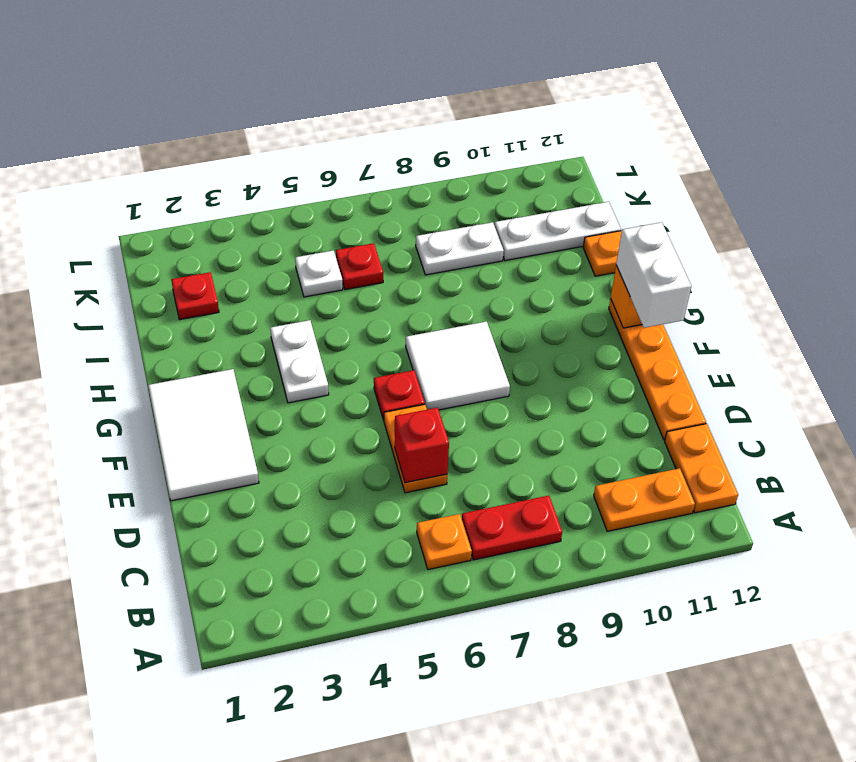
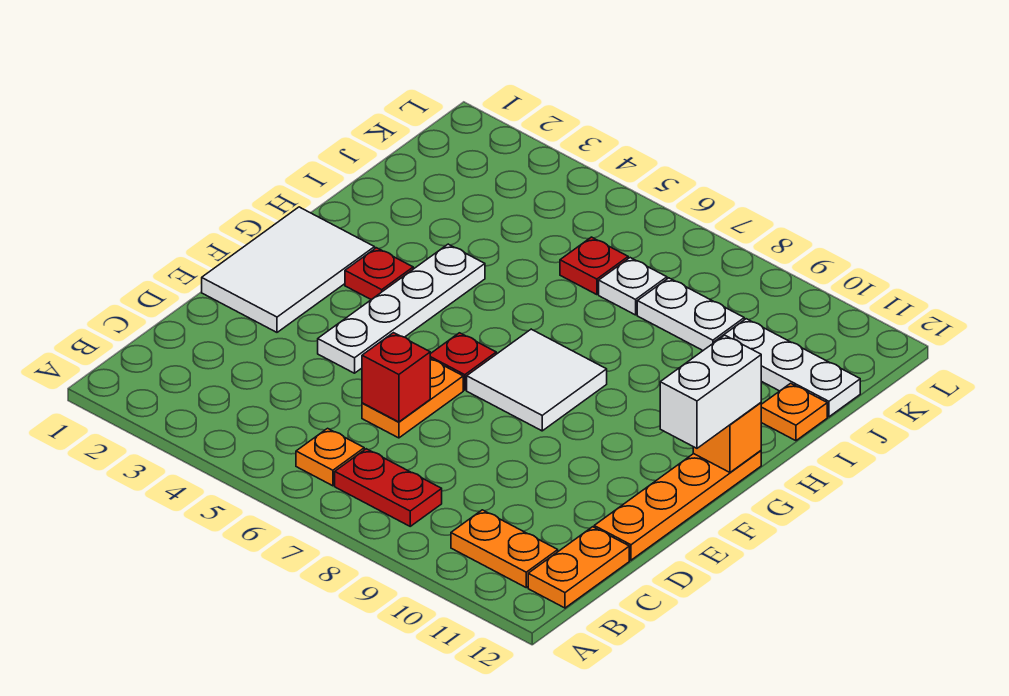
white plate G4:H4 level 1 -> white plate E4:H4 level 1
red plate J2 level 1 -> red plate G3 level 1
white plate J5 level 1 -> white plate J7 level 1

